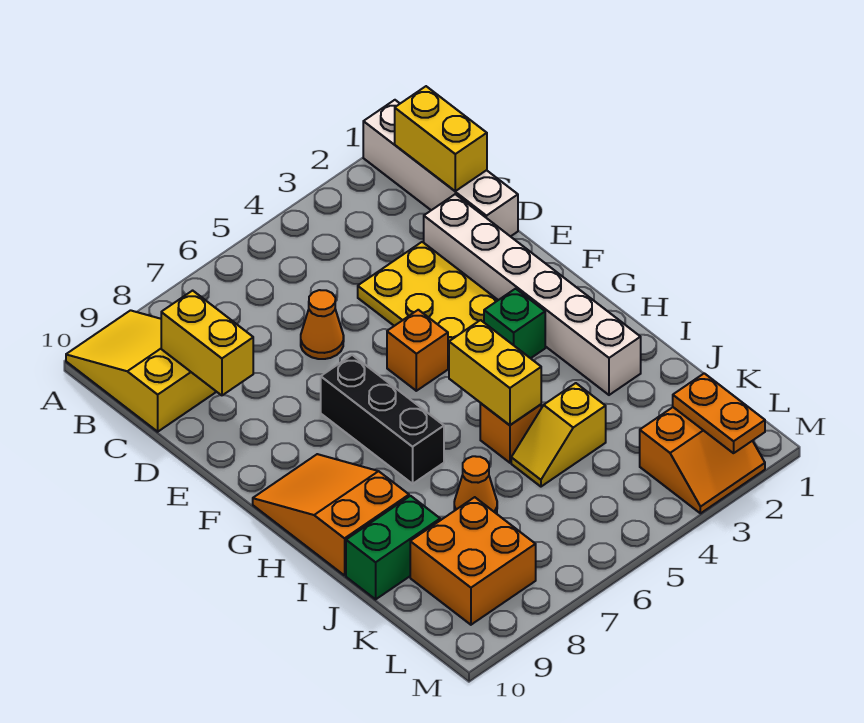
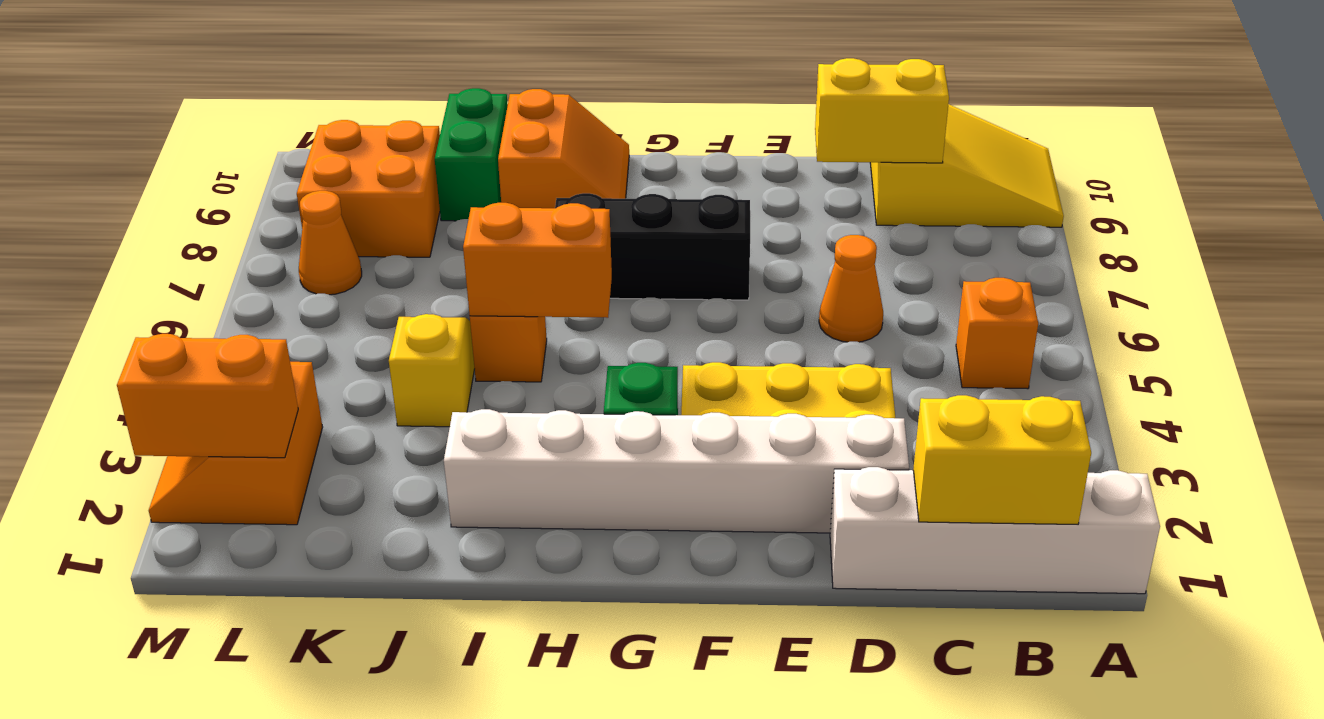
orange brick F5 level 1 -> orange brick B5 level 1
orange slope G9:I10 level 1 top I -> orange slope H9:I10 level 1 top I
yellow brick H5:I5 level 2 -> orange brick H5:I5 level 2
orange cone J7 level 1 -> orange cone L7 level 1
orange plate L2:M2 level 2 -> orange brick L2:M2 level 2

